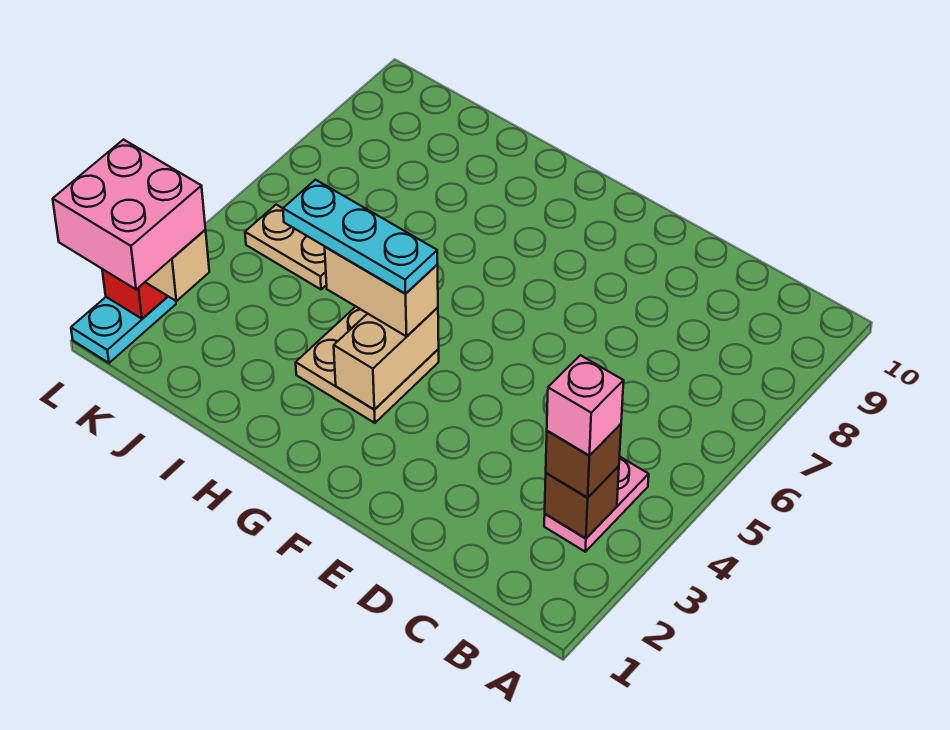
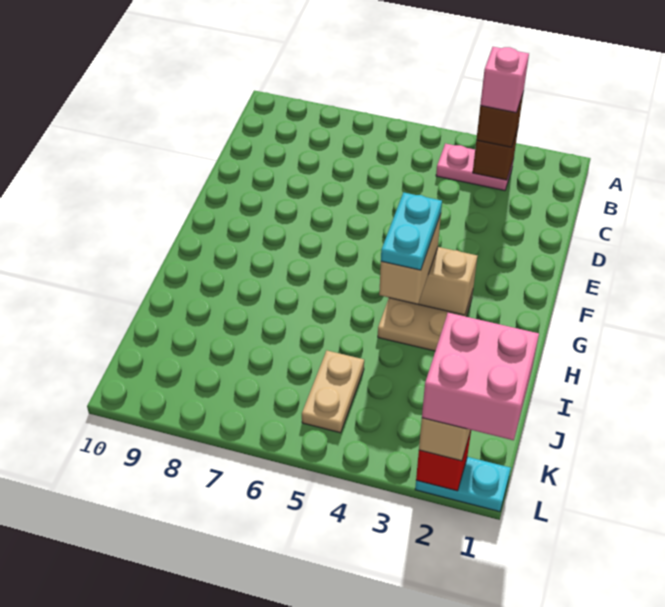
cyan plate G4:I4 level 4 -> cyan plate G4:H4 level 4

